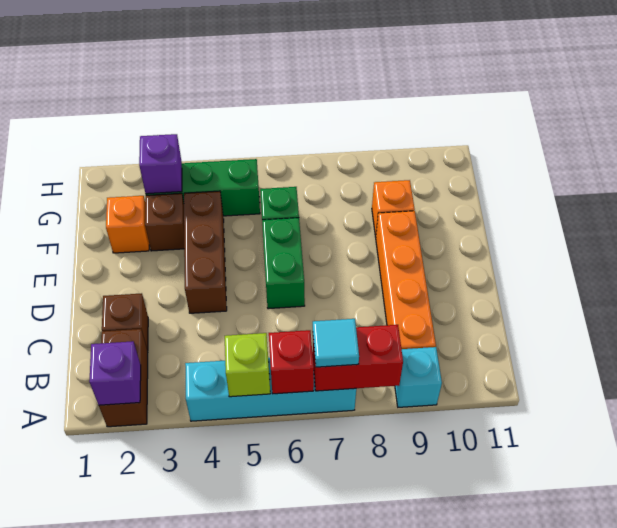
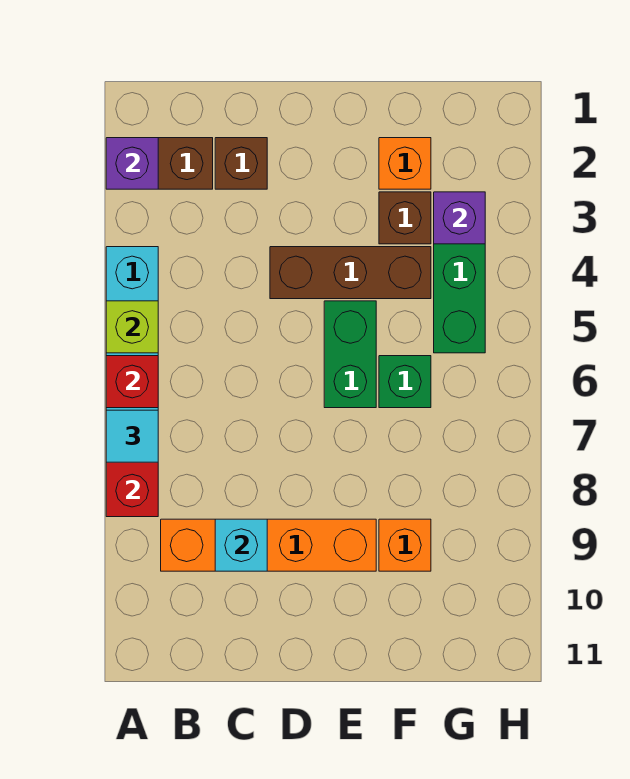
cyan brick A9 level 1 -> cyan brick C9 level 2
green brick D6:E6 level 1 -> green brick E5:E6 level 1

